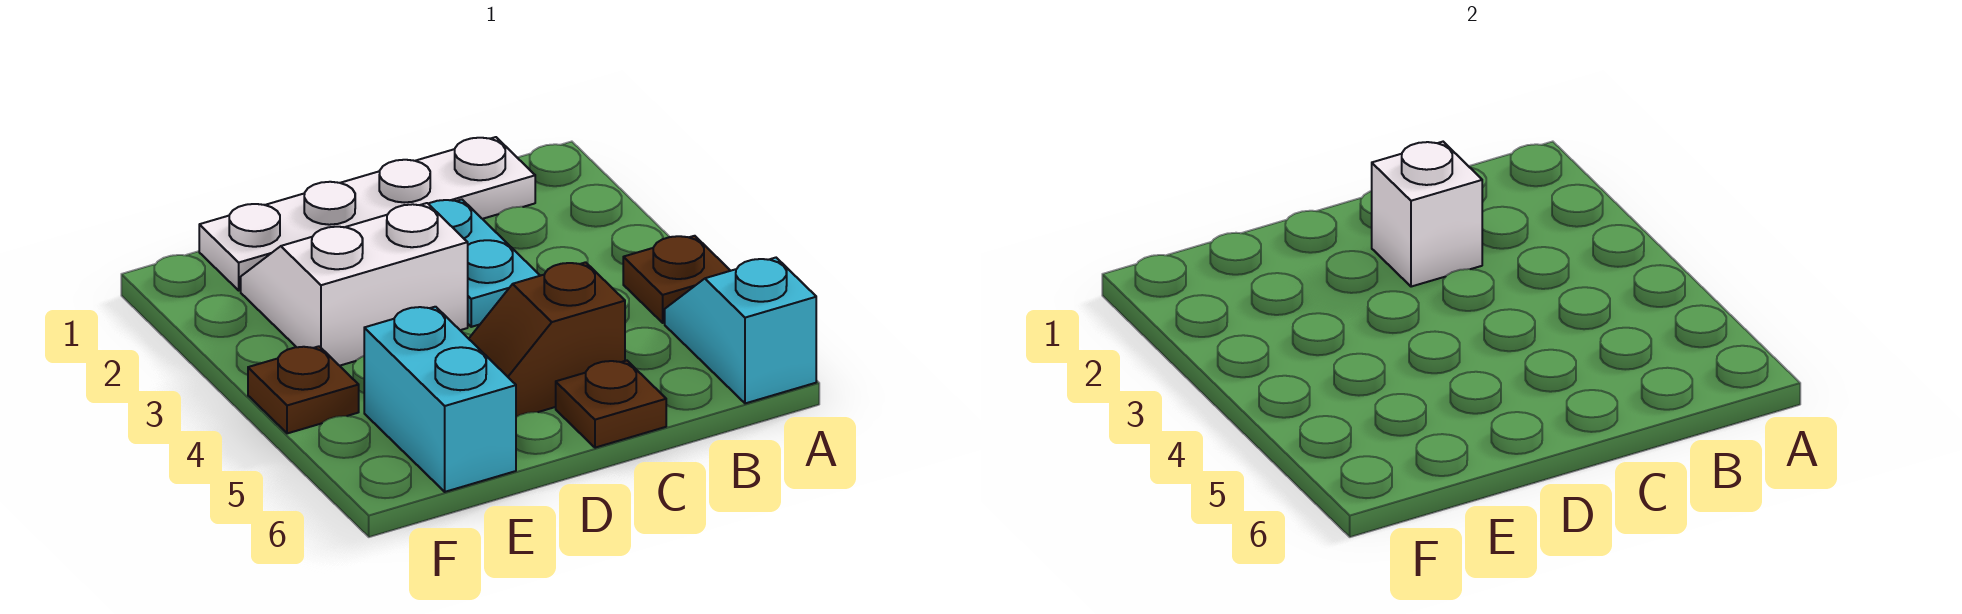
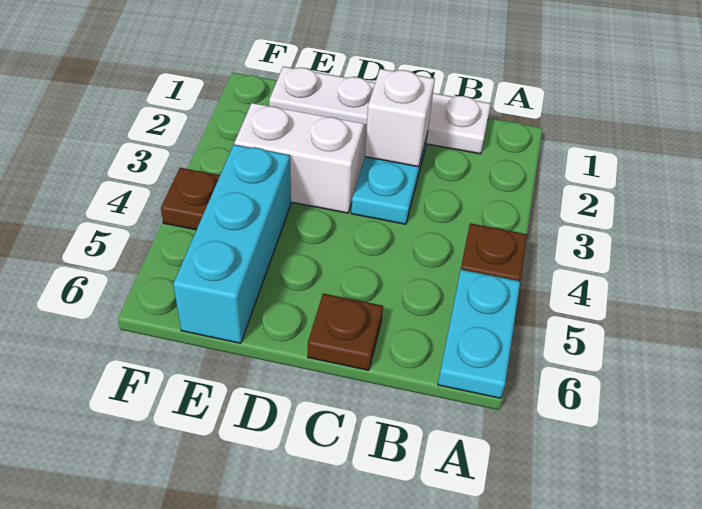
cyan slope A5:A6 level 1 top 6 -> cyan plate A5:A6 level 1
brown slope C5:D5 level 1 top C -> none
cyan brick E5:E6 level 1 -> cyan brick E4:E6 level 1

